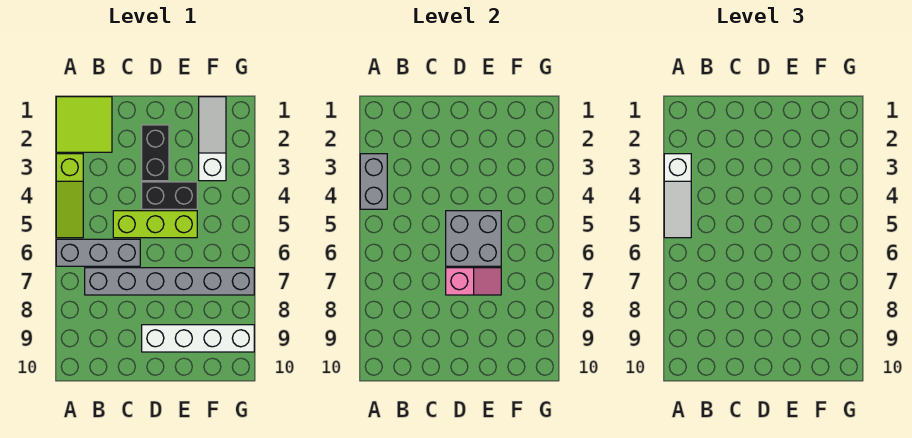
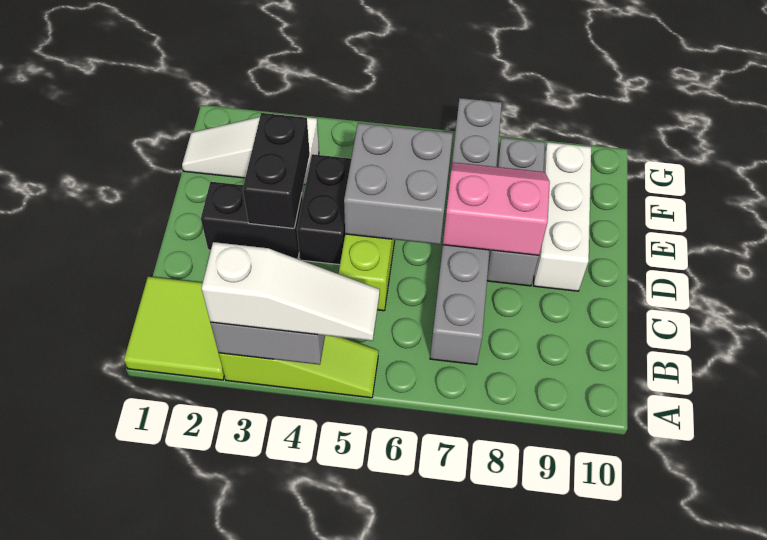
grey brick A6:C6 level 1 -> grey brick D8:F8 level 1
none -> black brick D3:E3 level 2
pink slope D7:E7 level 2 top D -> pink slope D7:E8 level 2 top D
white brick D9:G9 level 1 -> white brick D9:F9 level 1

